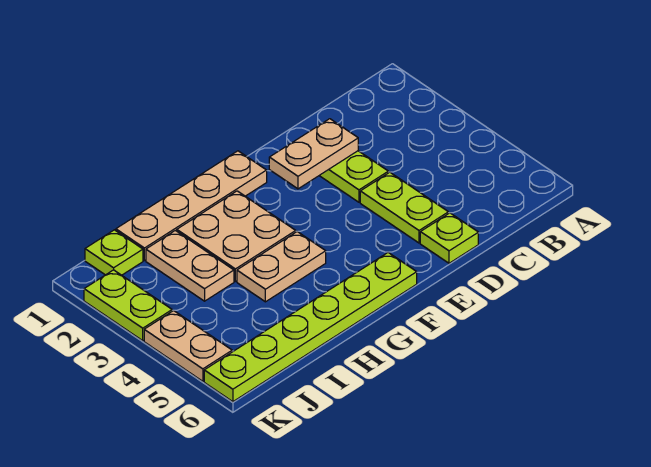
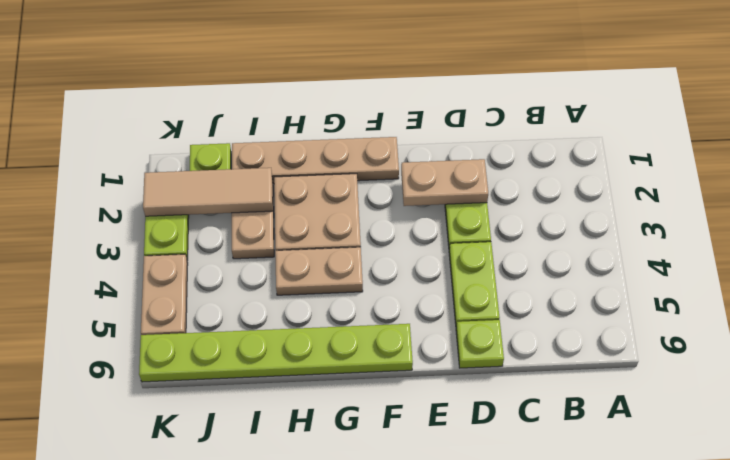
none -> tan tile I2:K2 level 2

